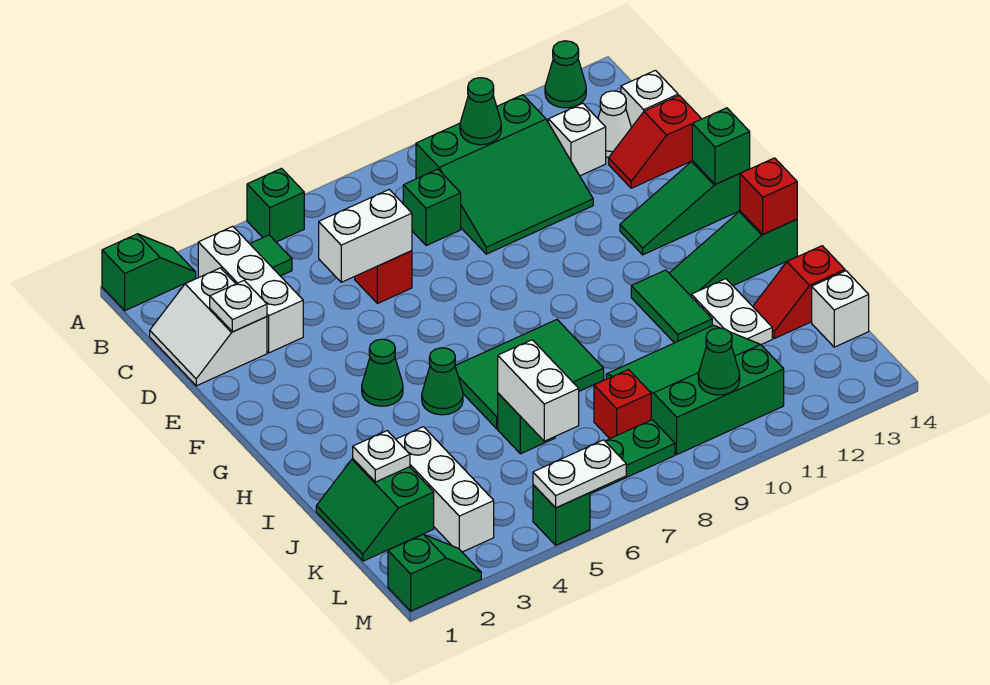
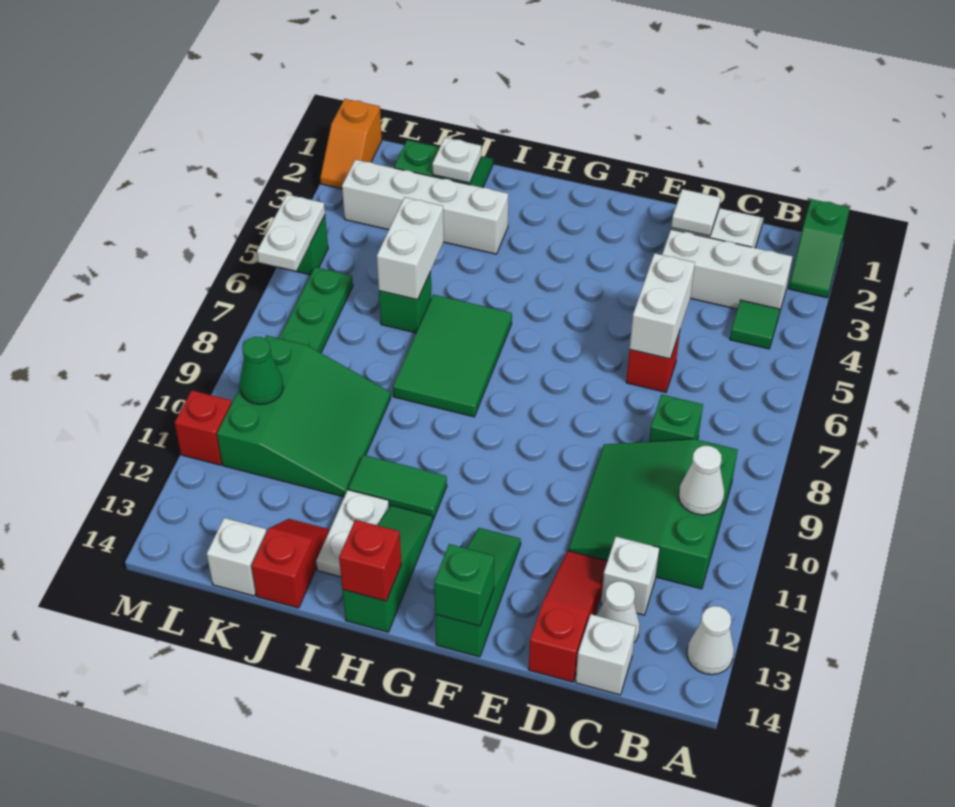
green brick A5 level 1 -> none
green cone A13 level 1 -> white cone A13 level 1
green cone B10 level 2 -> white cone B10 level 2
white plate D2 level 2 -> white tile D2 level 2
red slope D13:D14 level 1 top 14 -> red slope D12:D14 level 1 top 14
green cone G4 level 1 -> none
green cone H5 level 1 -> none
white plate I12:J12 level 1 -> white plate I12:I13 level 1
white brick J3:L3 level 1 -> white brick I3:L3 level 1
white brick J6:K6 level 2 -> white brick J5:J6 level 2
red brick K8 level 1 -> red brick M11 level 1
green slope M1:M2 level 1 top 1 -> orange slope M1:M2 level 1 top 1

